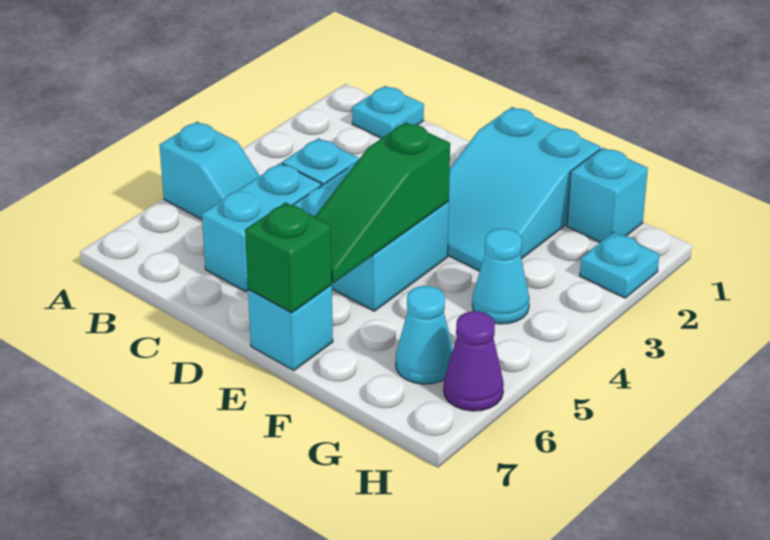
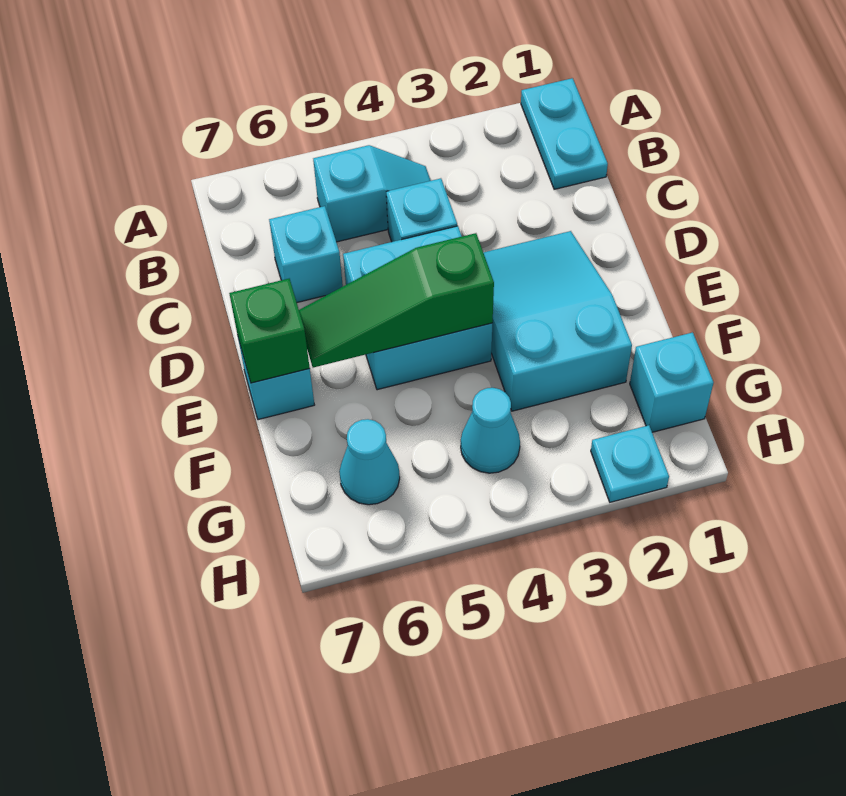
cyan slope A5:B5 level 1 top A -> cyan slope B4:B5 level 1 top 5
cyan plate B1 level 1 -> cyan plate A1:B1 level 1
cyan brick C5:C6 level 1 -> cyan brick C6 level 1
cyan slope E1:F3 level 1 top 1 -> cyan slope D2:F3 level 1 top F
purple cone H6 level 1 -> none

